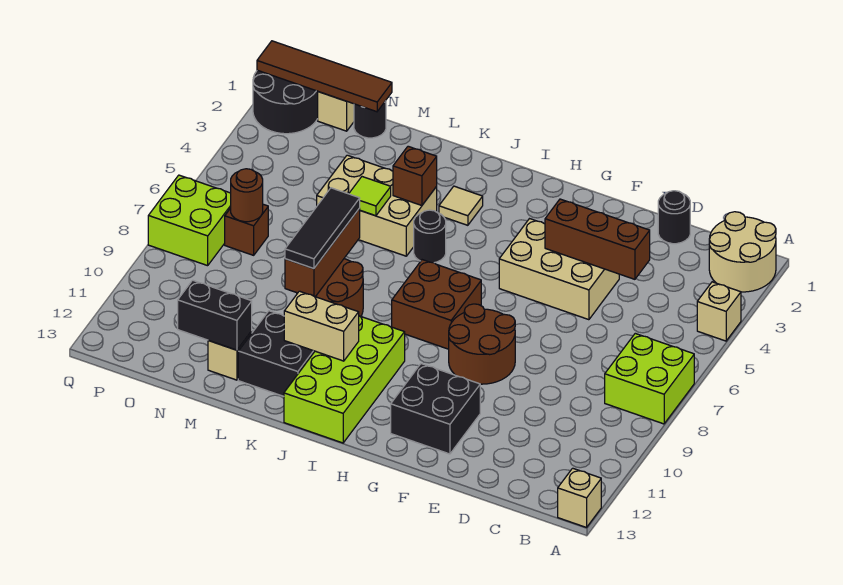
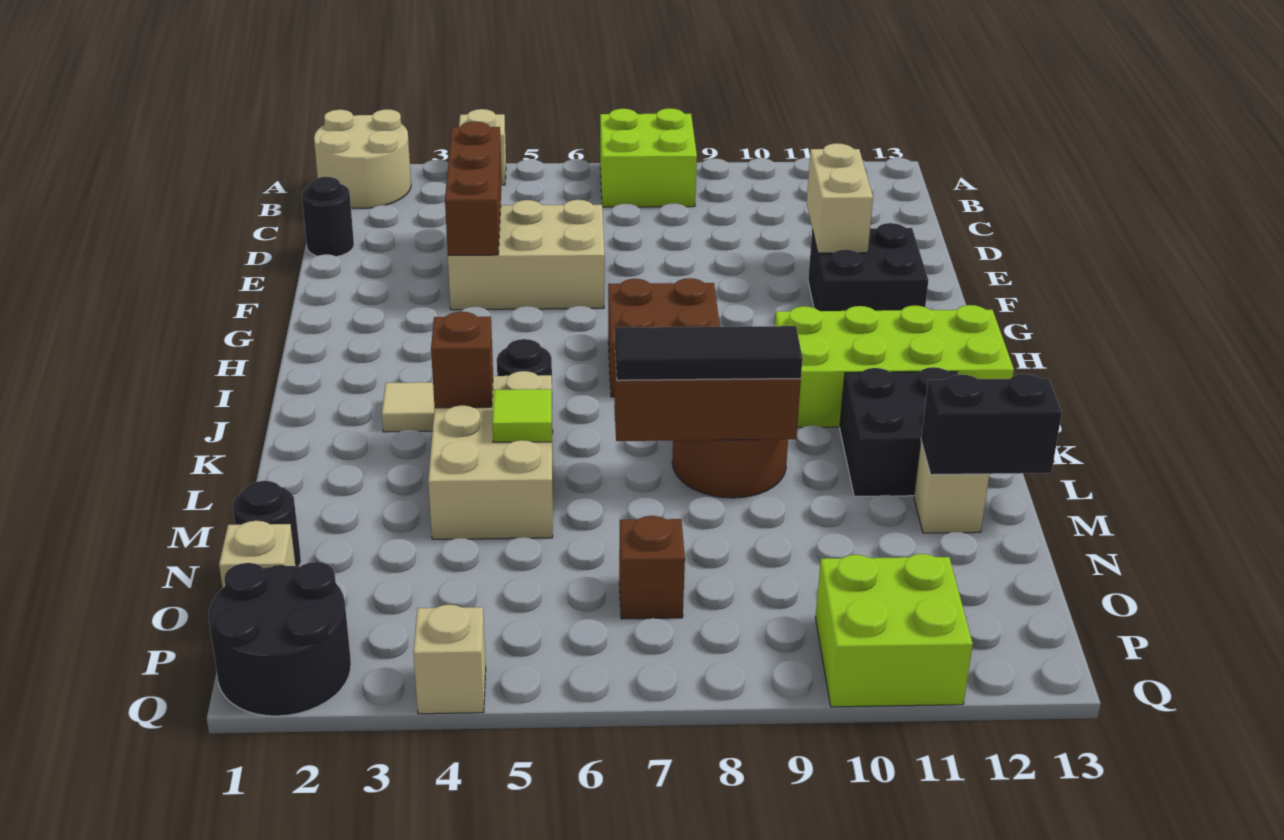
tan brick A13 level 1 -> tan brick Q4 level 1
tan brick E4:G5 level 1 -> tan brick E4:F6 level 1
brown round brick F8:G9 level 1 -> none
tan brick J11:K11 level 2 -> tan brick E11:F11 level 2
black brick M12:N12 level 2 -> black brick M12:M13 level 2
brown tile N1:Q1 level 2 -> none
brown round brick O7 level 2 -> none
lime brick P7:Q8 level 1 -> lime brick P10:Q11 level 1

